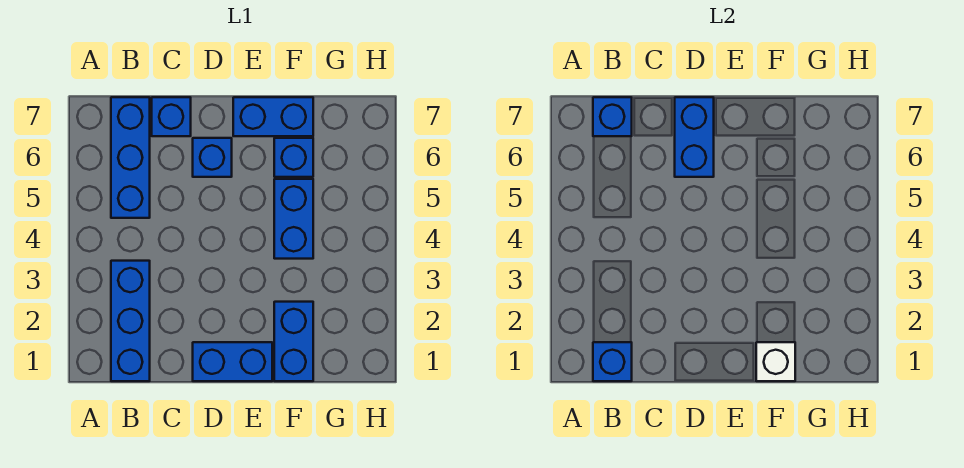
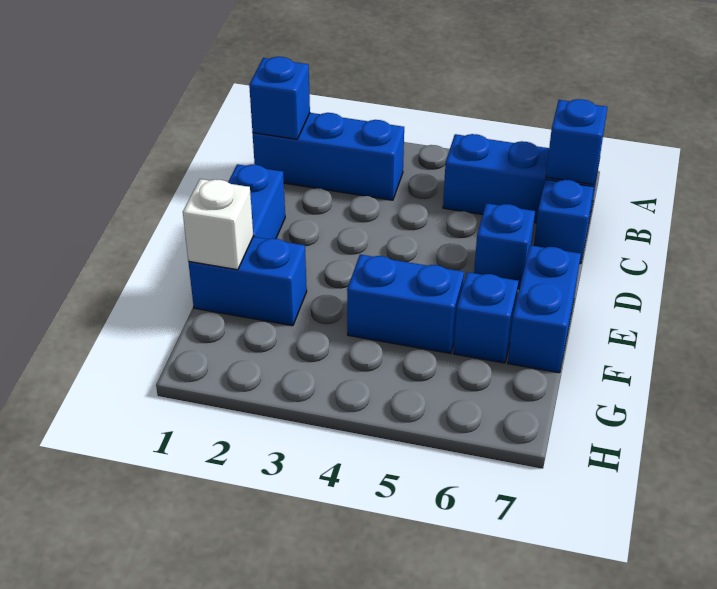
blue brick D6:D7 level 2 -> none

